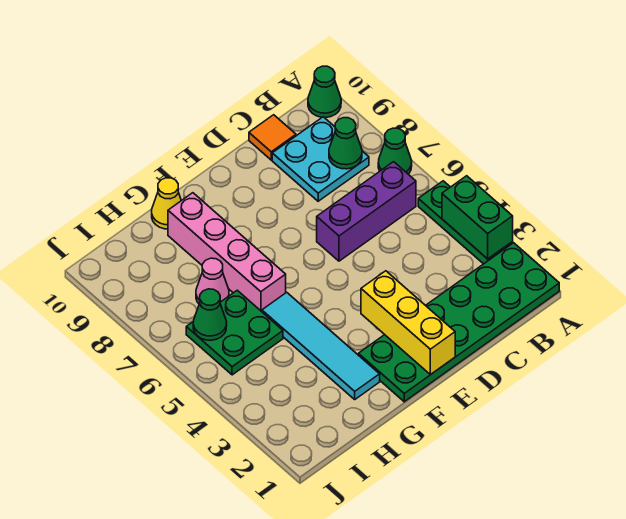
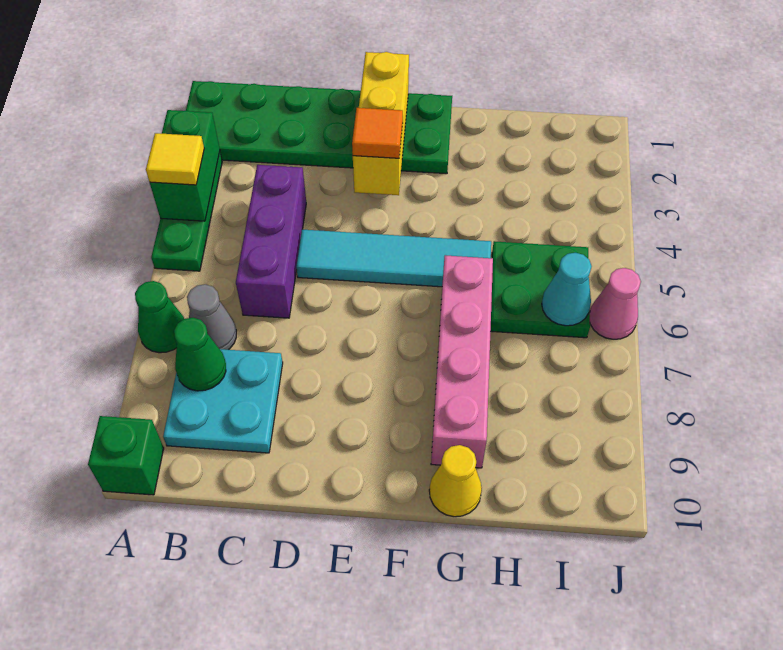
none -> yellow tile A4 level 3
green cone A10 level 1 -> green brick A10 level 1
purple brick B6:D6 level 1 -> purple brick C4:C6 level 1
none -> grey cone B7 level 1
orange tile C10 level 1 -> orange tile E3 level 3
cyan tile G2:G5 level 1 -> cyan tile D5:G5 level 1
pink cone H7 level 1 -> pink cone J6 level 1
green cone I6 level 2 -> cyan cone I6 level 2

